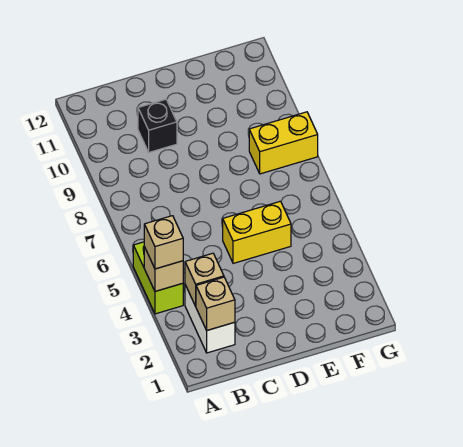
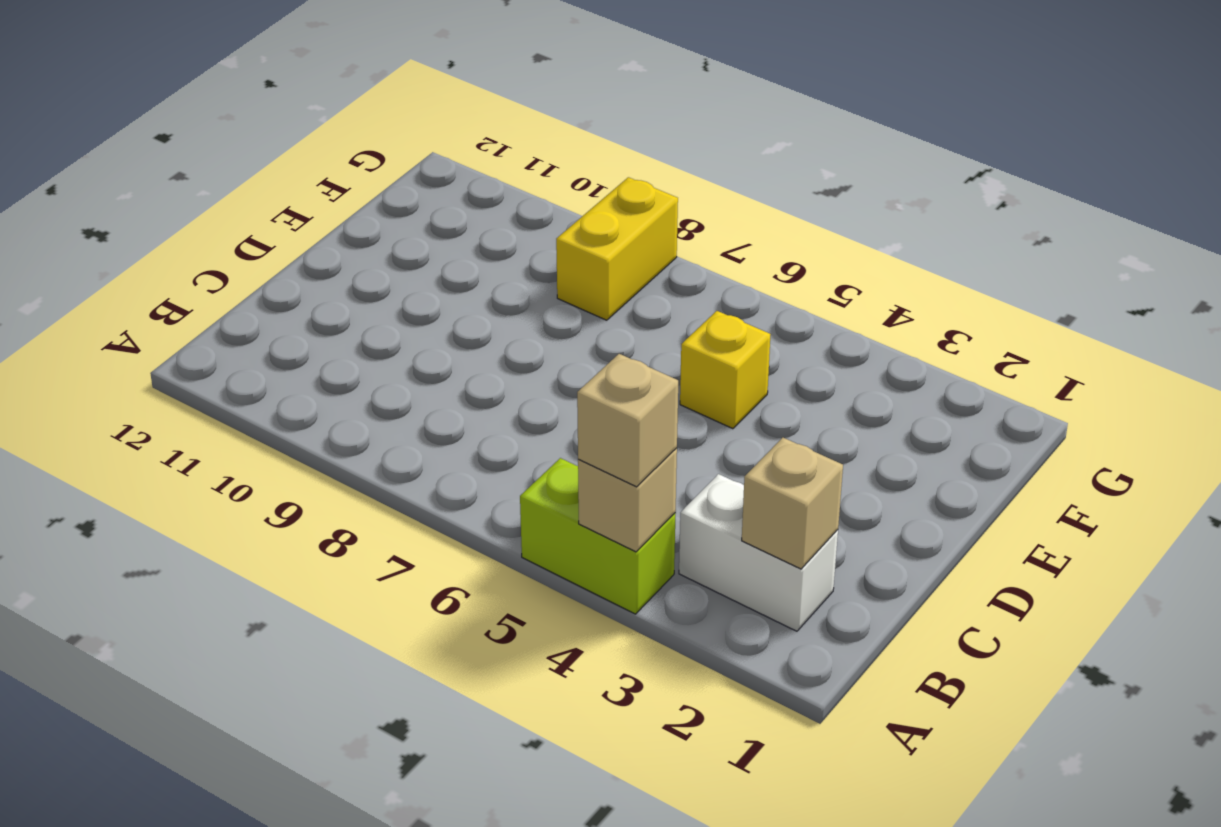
tan brick B3 level 2 -> none
black brick C10 level 1 -> none
yellow brick D5:E5 level 1 -> yellow brick E5 level 1

